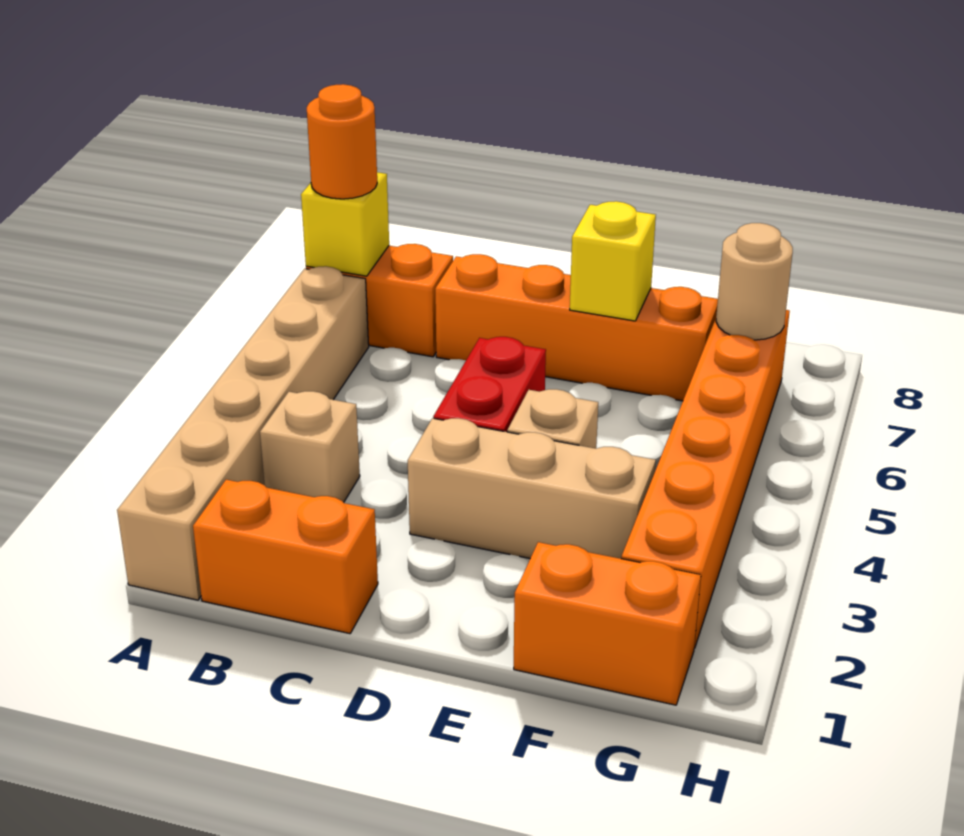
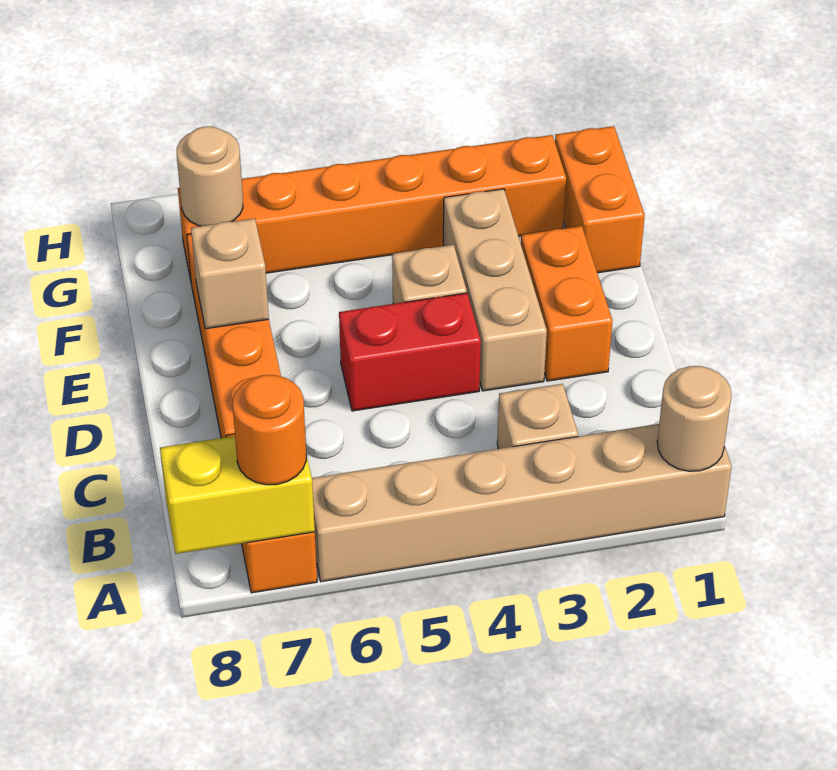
none -> tan round brick A1 level 2
yellow brick A7 level 2 -> yellow brick A7:A8 level 2
orange brick B1:C1 level 1 -> orange brick D2:E2 level 1
yellow brick E7 level 2 -> tan brick E7 level 2

